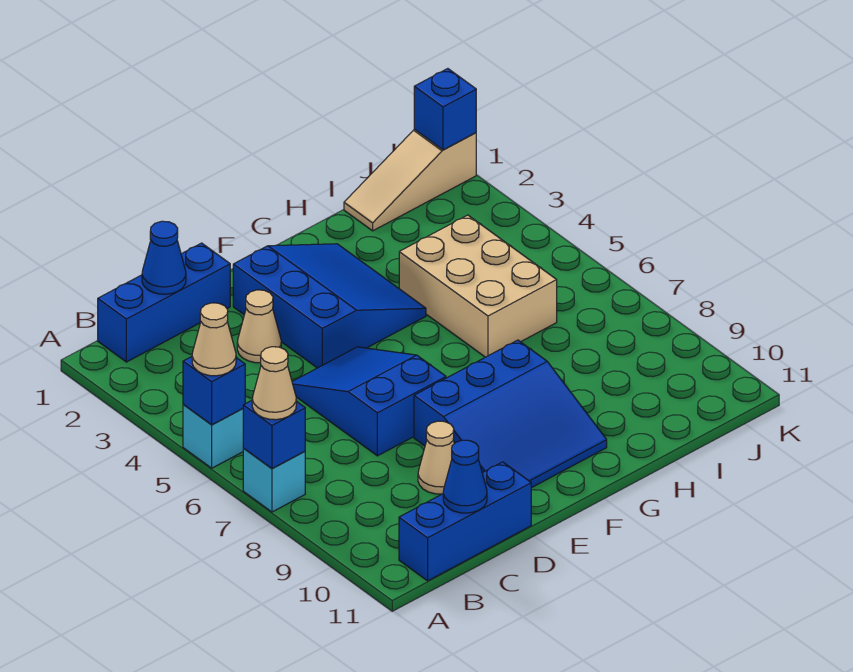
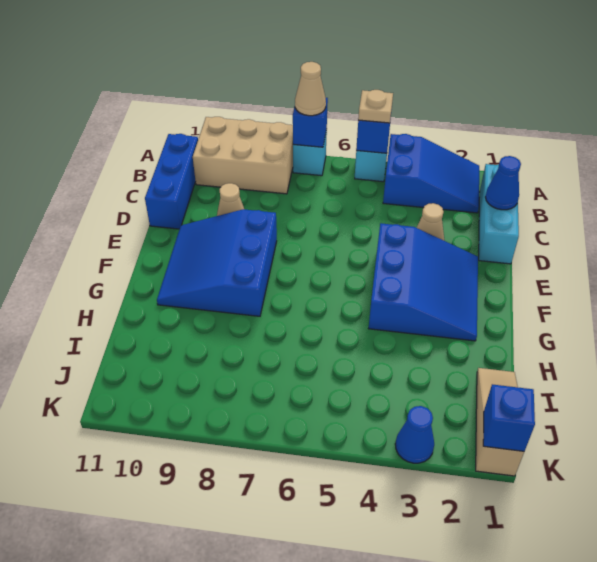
tan cone A5 level 3 -> tan plate A5 level 3
blue brick B1:D1 level 1 -> cyan brick B1:D1 level 1
blue cone C11 level 2 -> blue cone K3 level 1
blue slope D5:E7 level 1 top 7 -> blue slope A2:B4 level 1 top 4
blue slope E2:G4 level 1 top E -> blue slope E2:G4 level 1 top 4
tan brick H4:I6 level 1 -> tan brick A8:B10 level 1

